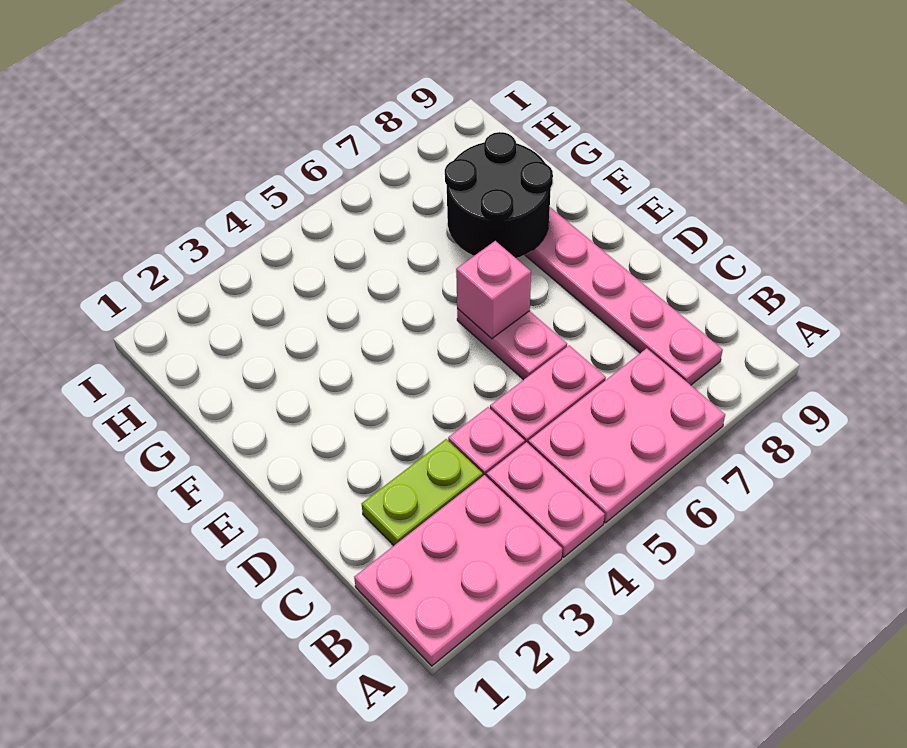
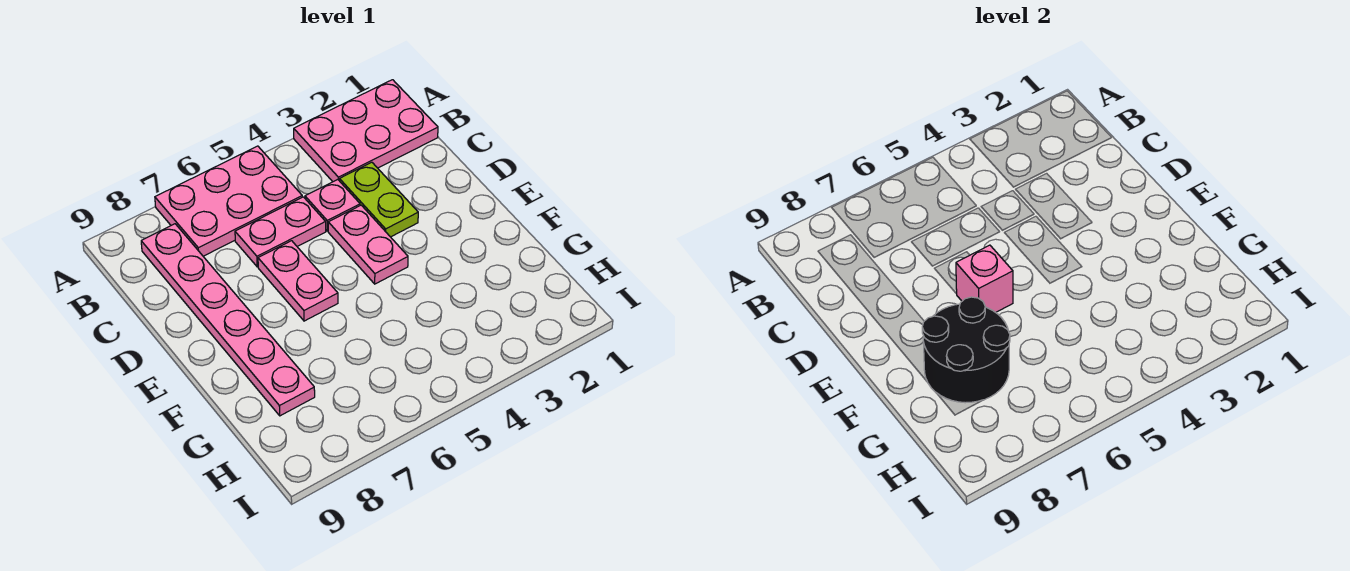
pink plate A4:B4 level 1 -> pink plate D4:E4 level 1
lime plate C2:C3 level 1 -> lime plate C3:D3 level 1

